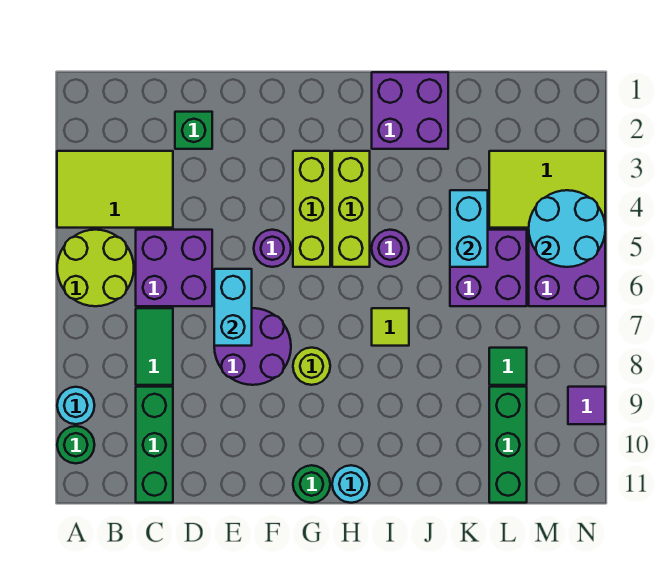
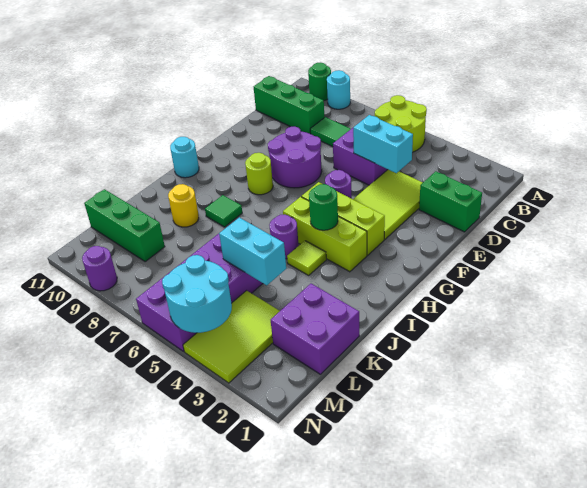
lime tile A3:C4 level 1 -> lime tile D3:F4 level 1
green brick D2 level 1 -> green brick D1:D2 level 1
cyan brick E6:E7 level 2 -> cyan brick D4:D5 level 2
green round brick G11 level 1 -> green round brick H4 level 2
purple brick I1:J2 level 1 -> purple brick K1:L2 level 1
lime tile I7 level 1 -> lime tile I4 level 1
none -> yellow round brick J9 level 1
green tile L8 level 1 -> green tile I8 level 1
purple tile N9 level 1 -> purple round brick N9 level 1

